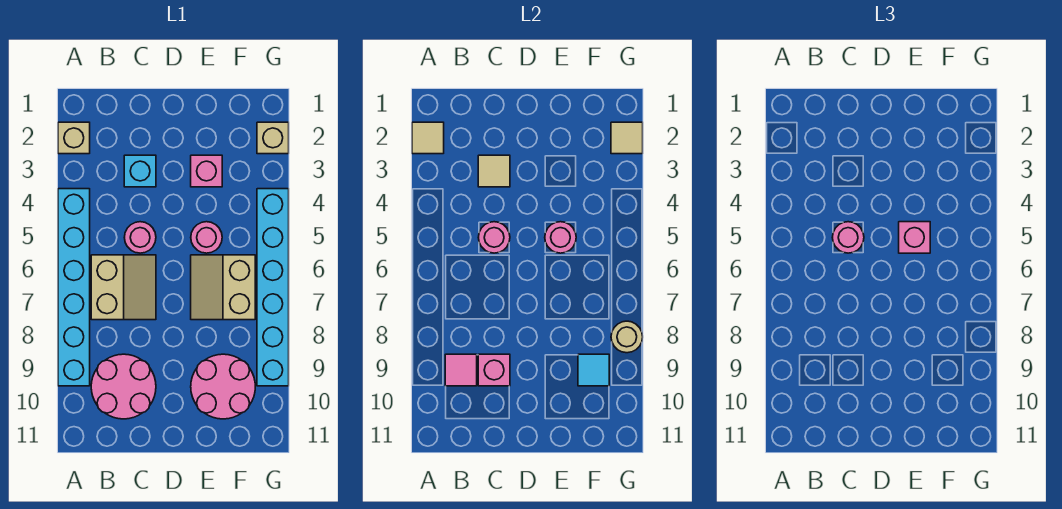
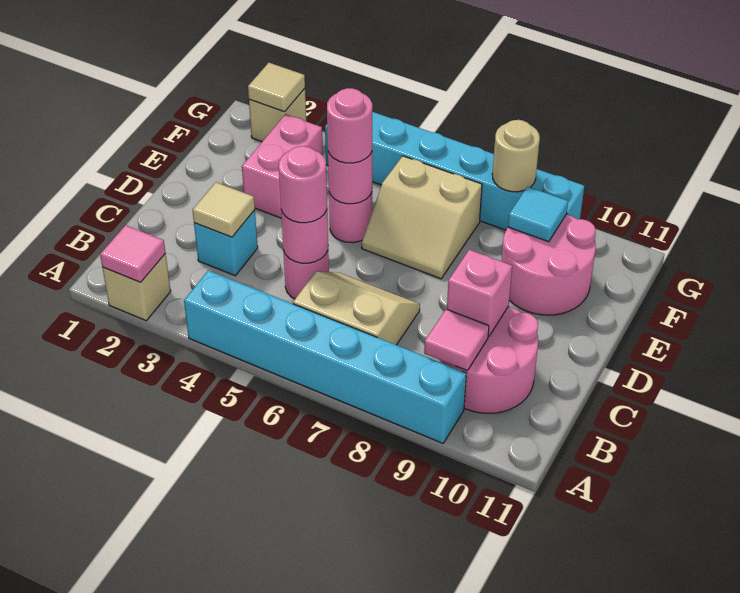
tan tile A2 level 2 -> pink tile A2 level 2
pink brick E3 level 1 -> pink brick E3:F3 level 1
pink brick E5 level 3 -> pink round brick E5 level 3

